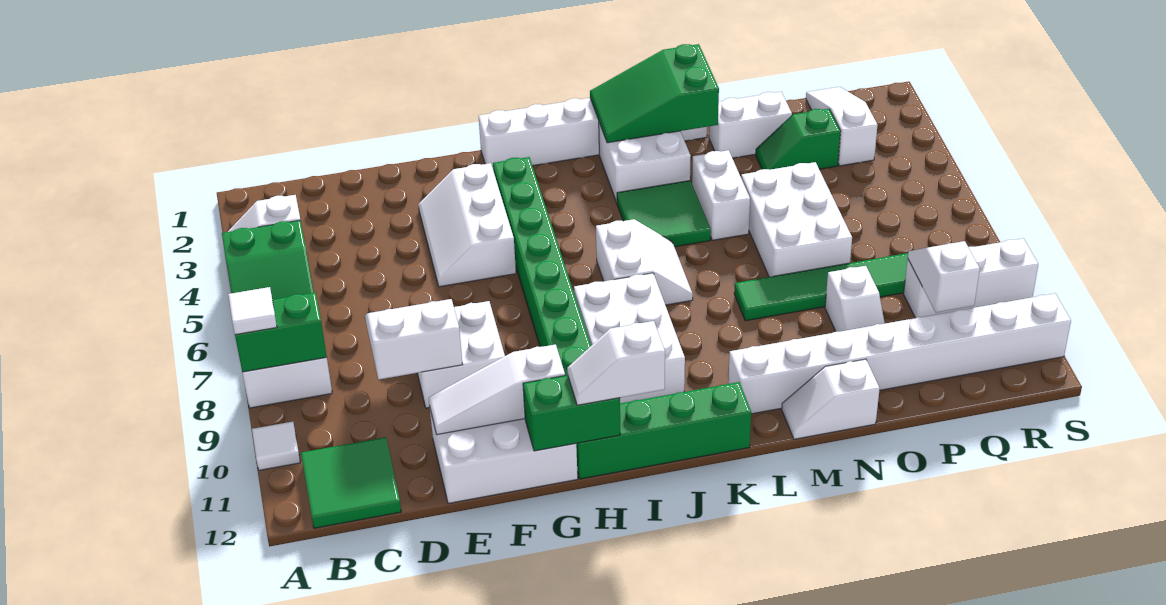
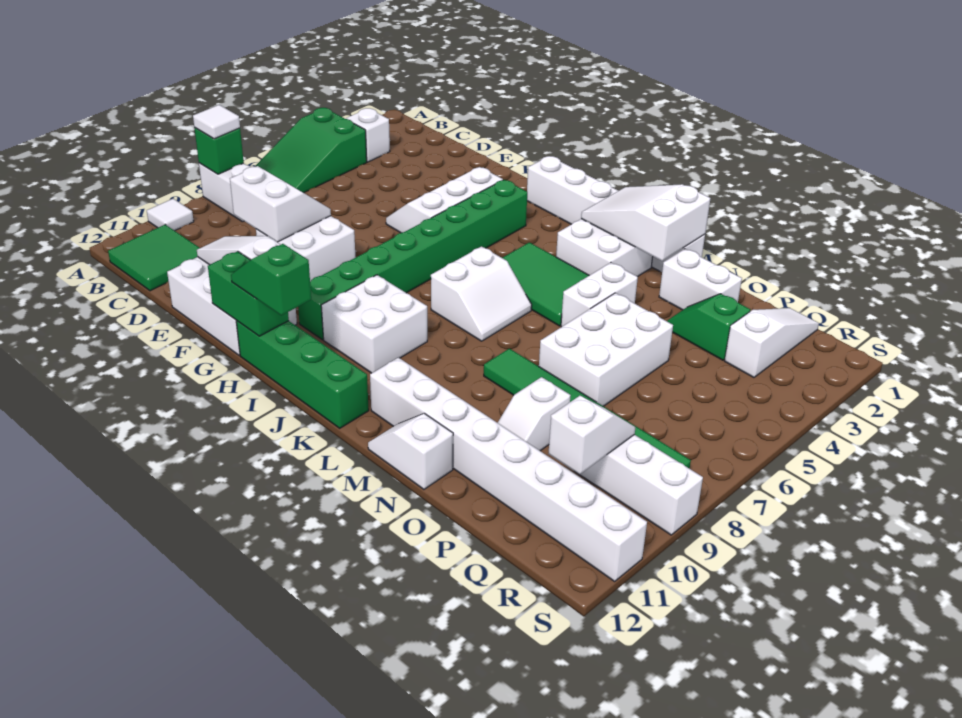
green brick A8:B8 level 2 -> green brick A8 level 2
white slope H12:I12 level 3 top I -> green slope H12:I12 level 3 top I
white brick I8:J10 level 1 -> white brick I9:J10 level 1
green slope K1:M2 level 2 top M -> white slope K1:M2 level 2 top M
green tile K4:L5 level 1 -> green tile J4:L5 level 1

